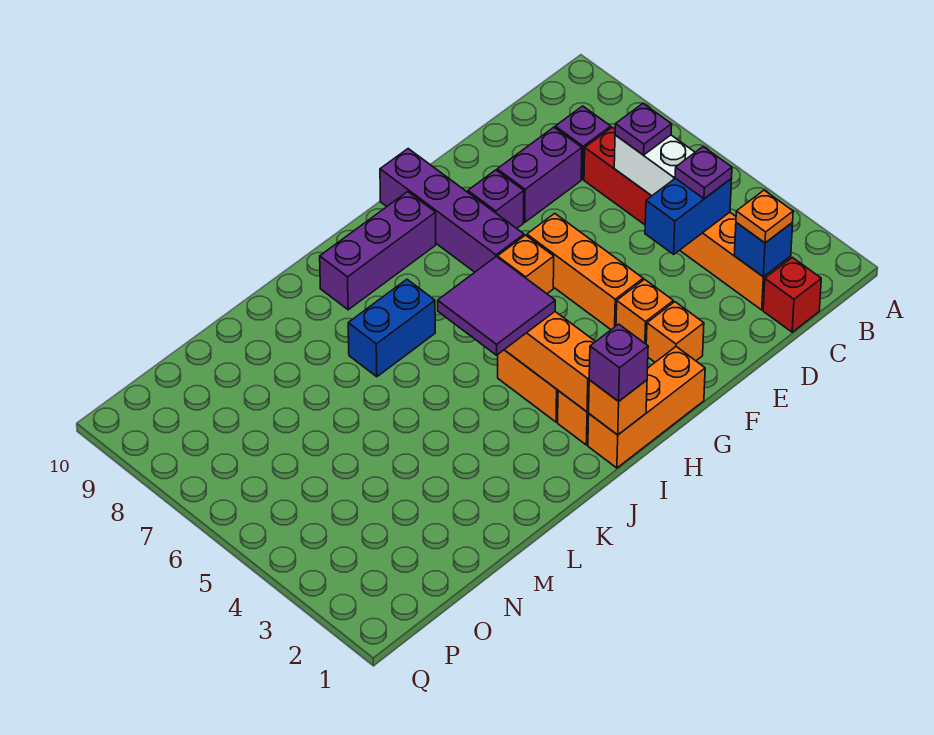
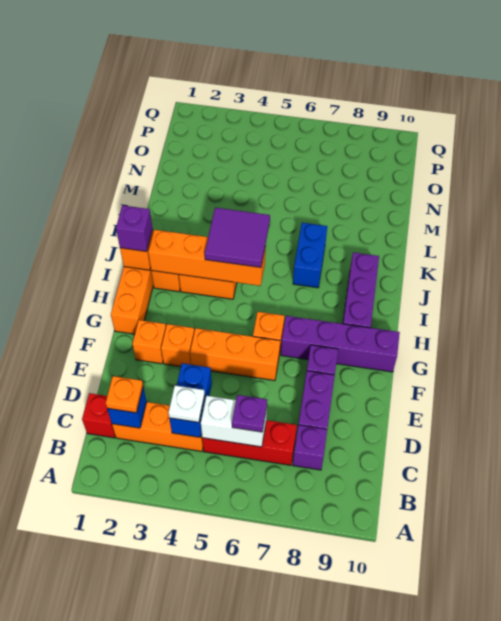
purple plate C4 level 3 -> white plate C4 level 3

